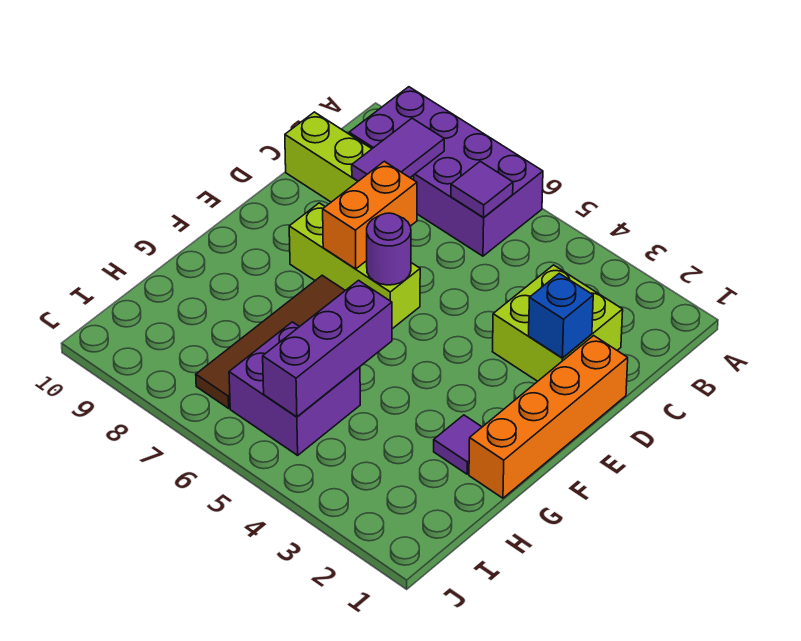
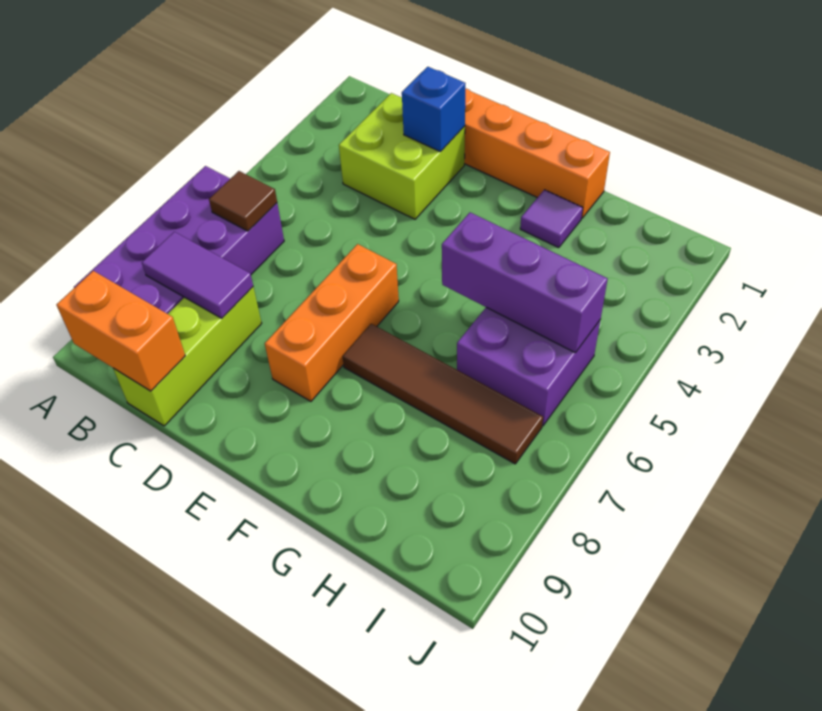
purple tile B6 level 2 -> brown tile B6 level 2
orange brick D7:E7 level 2 -> orange brick B10:C10 level 2
lime brick E6:E8 level 1 -> orange brick E6:E8 level 1
purple round brick E6 level 2 -> none

